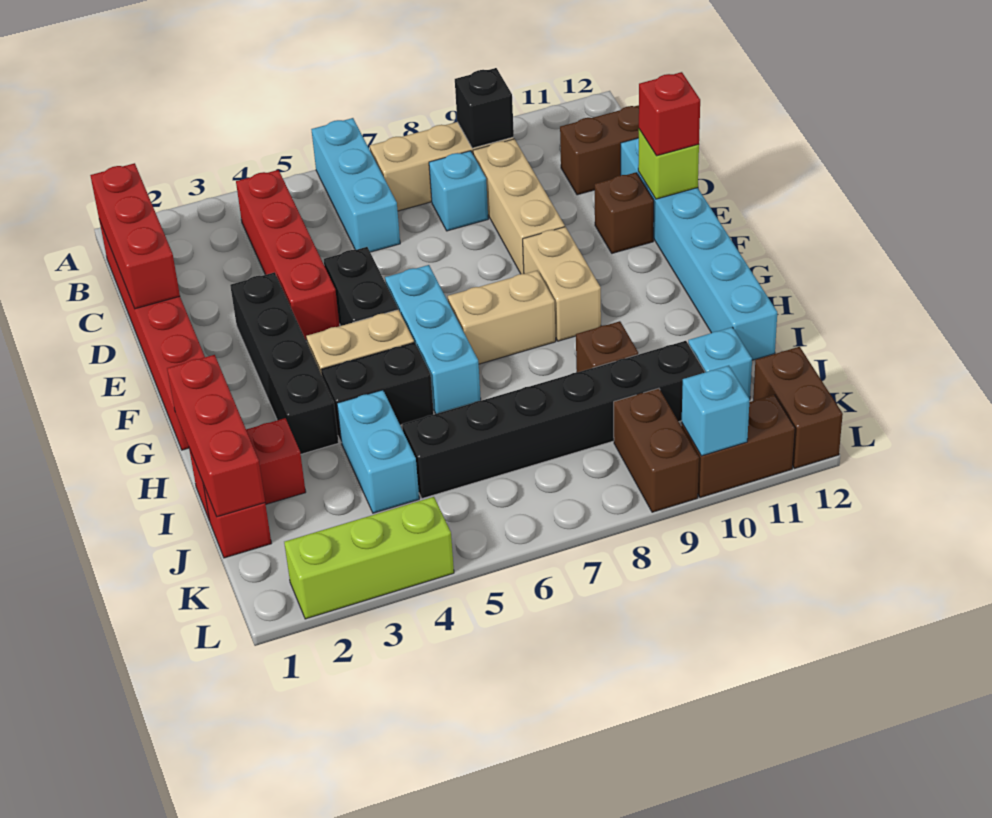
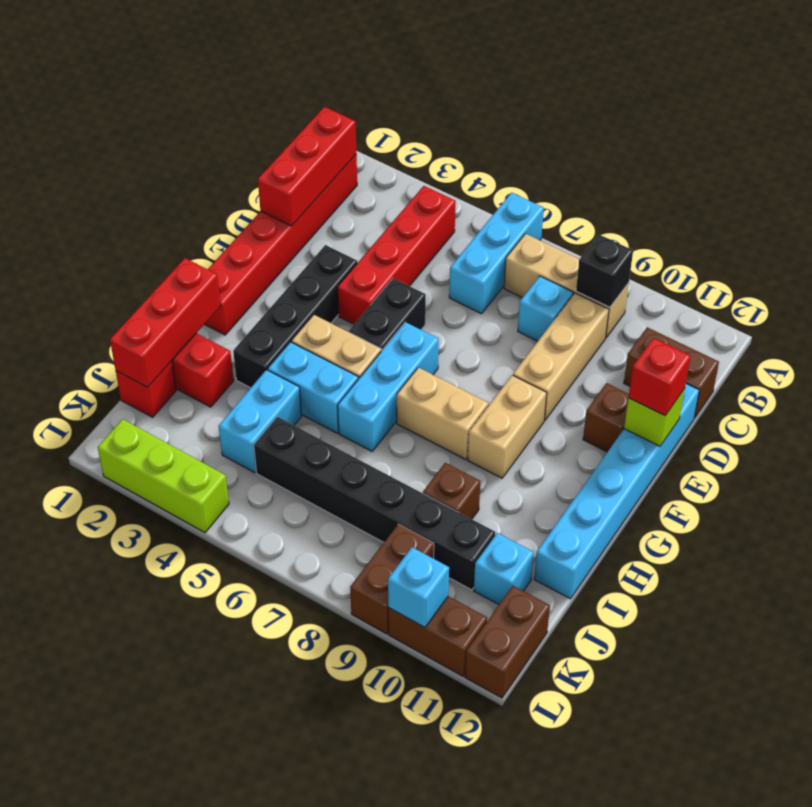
black brick H4:H5 level 1 -> cyan brick H4:H5 level 1

